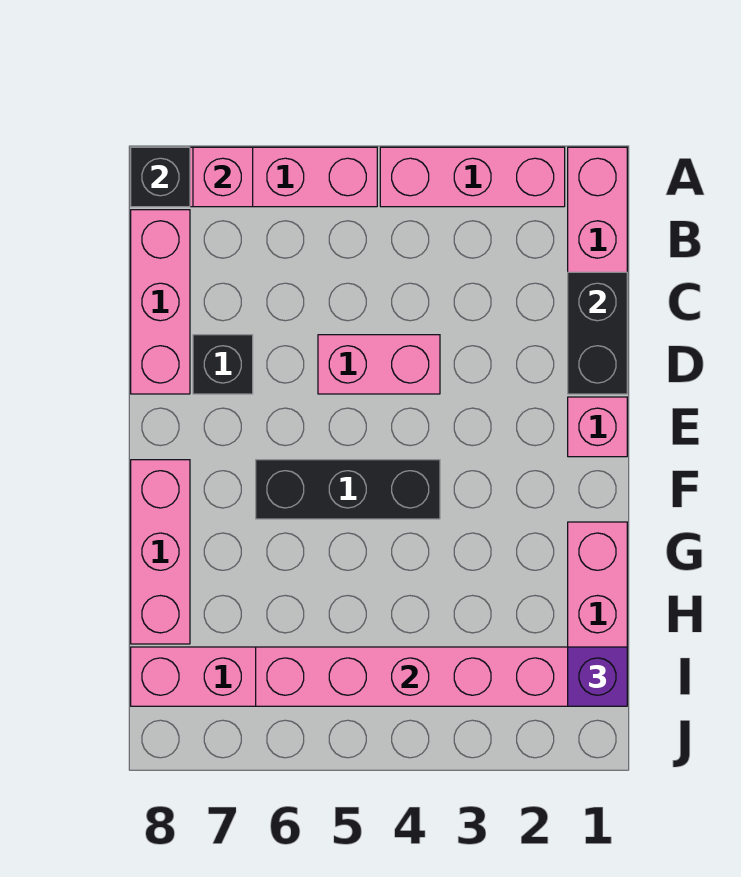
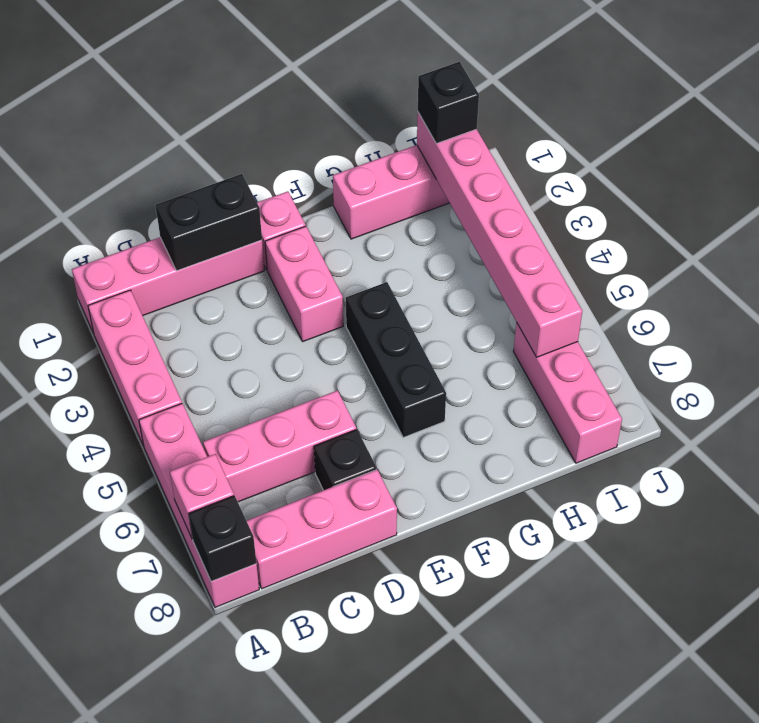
pink brick D4:D5 level 1 -> pink brick E2:E3 level 1
pink brick F8:H8 level 1 -> pink brick B6:D6 level 1
purple brick I1 level 3 -> black brick I1 level 3

